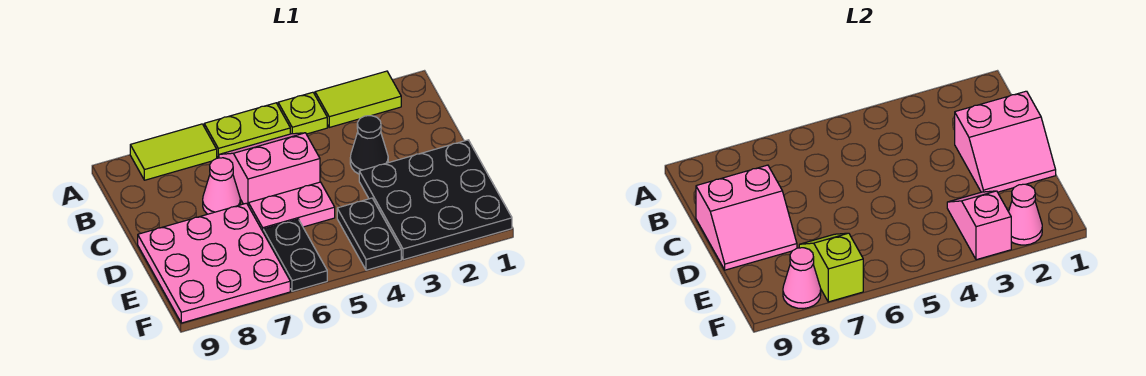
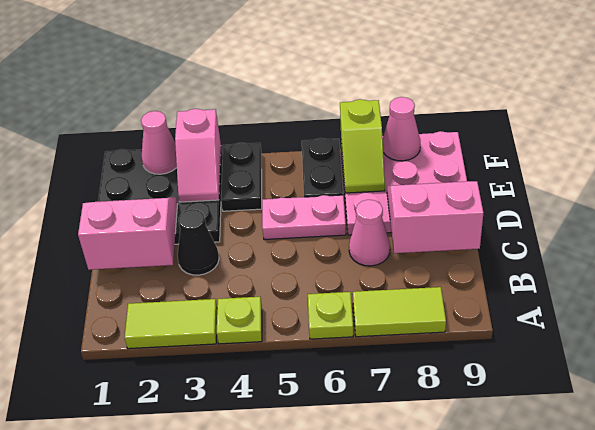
lime plate A5:A6 level 1 -> lime plate A6 level 1
pink slope B5:C6 level 1 top C -> none

